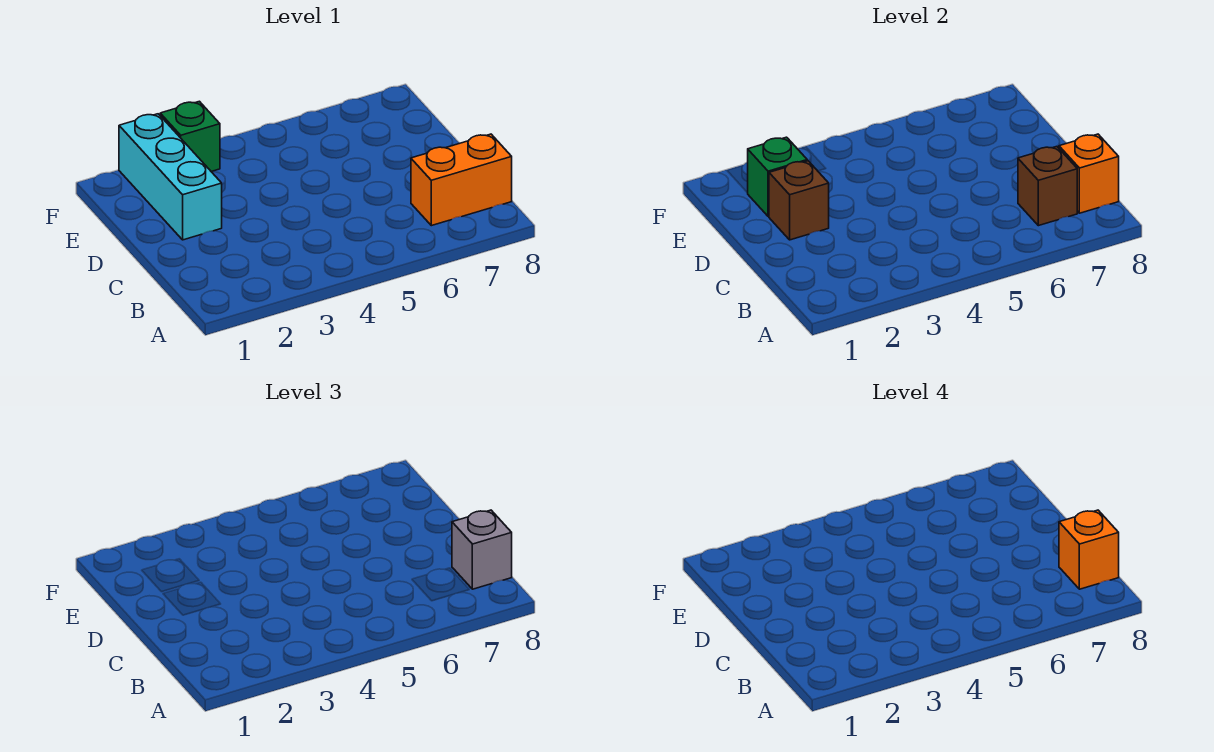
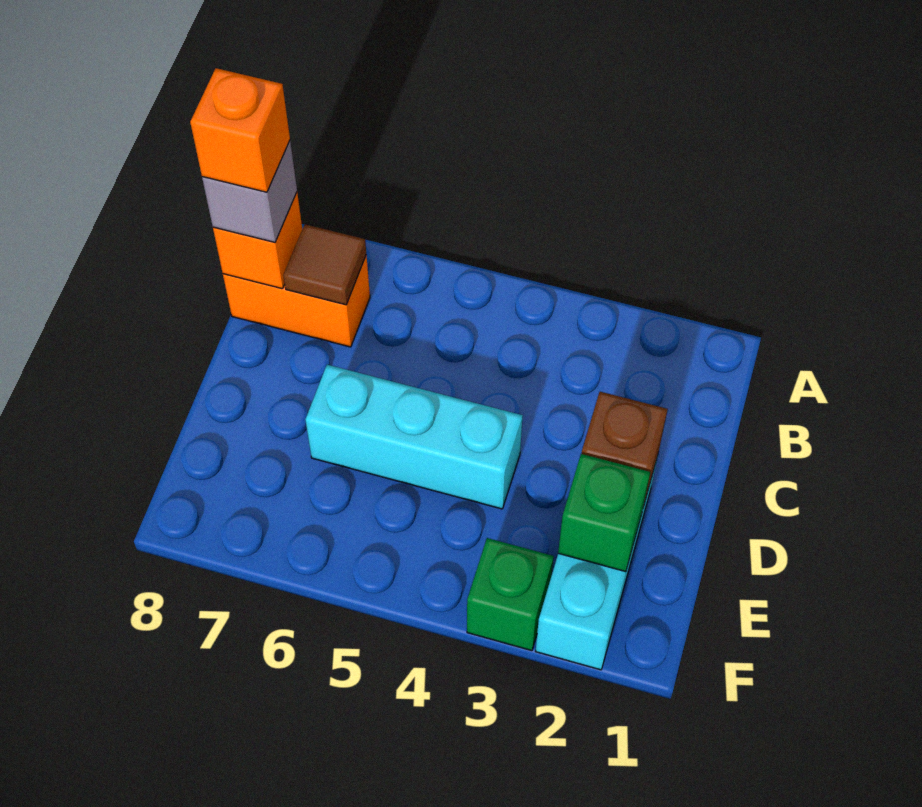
brown brick B7 level 2 -> brown tile B7 level 2
none -> cyan brick D4:D6 level 1

